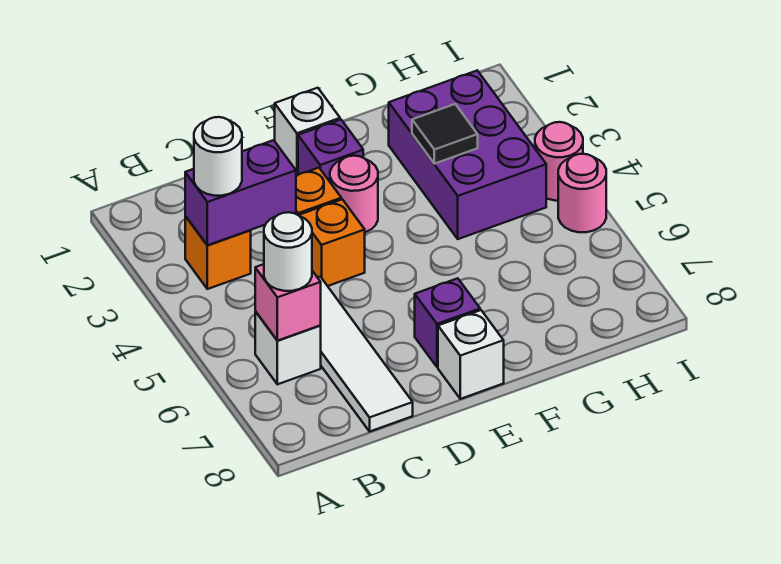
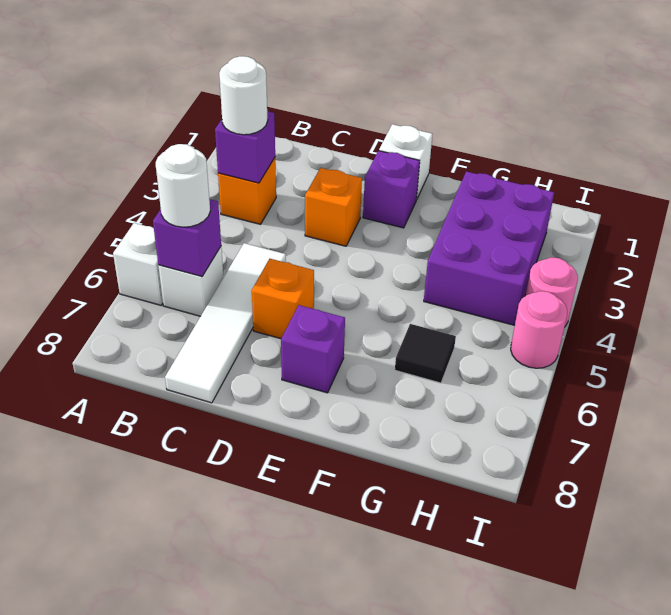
purple brick B3:C3 level 2 -> purple brick B3 level 2
pink brick B6 level 2 -> purple brick B6 level 2
orange brick D4 level 1 -> orange brick D6 level 1
pink round brick E3 level 1 -> none
white brick E8 level 1 -> white brick A6 level 1
black tile G3 level 2 -> black tile G6 level 1

